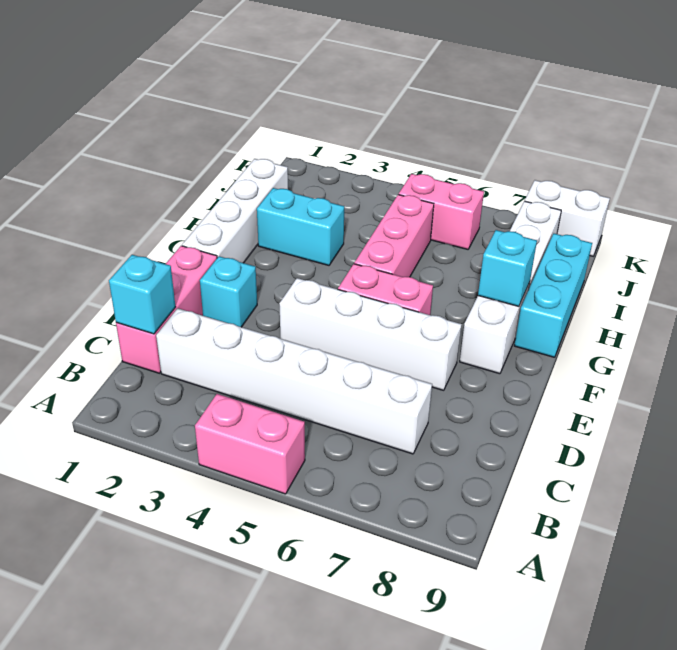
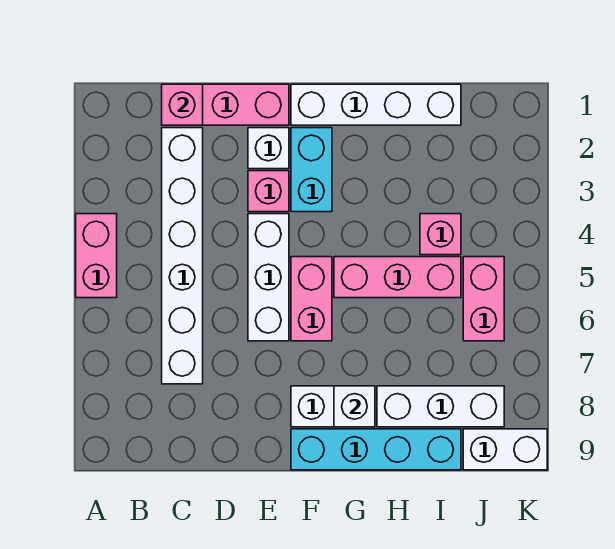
cyan brick C1 level 2 -> pink brick C1 level 2
cyan brick E2 level 1 -> white brick E2 level 1
none -> pink brick E3 level 1
white brick E4:E7 level 1 -> white brick E4:E6 level 1
cyan brick G8 level 2 -> white brick G8 level 2
cyan brick G9:I9 level 1 -> cyan brick F9:I9 level 1
cyan brick H2:H3 level 1 -> cyan brick F2:F3 level 1
none -> pink brick I4 level 1
white brick K8:K9 level 1 -> white brick J9:K9 level 1

